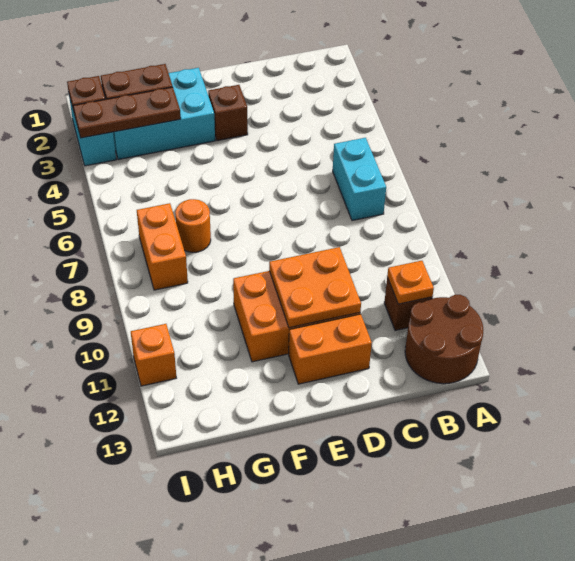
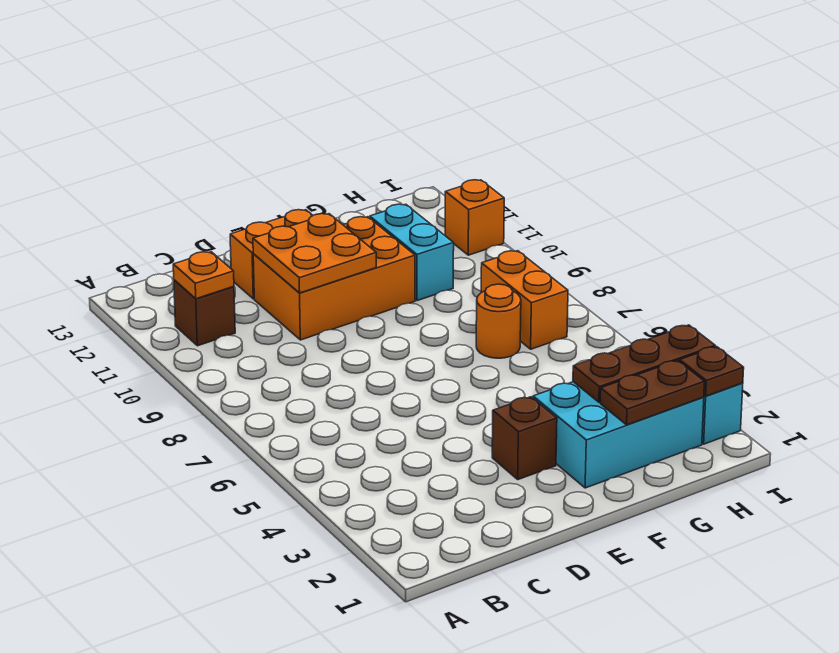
brown round brick A12:B13 level 1 -> none
cyan brick B6:B7 level 1 -> cyan brick G10:G11 level 1

